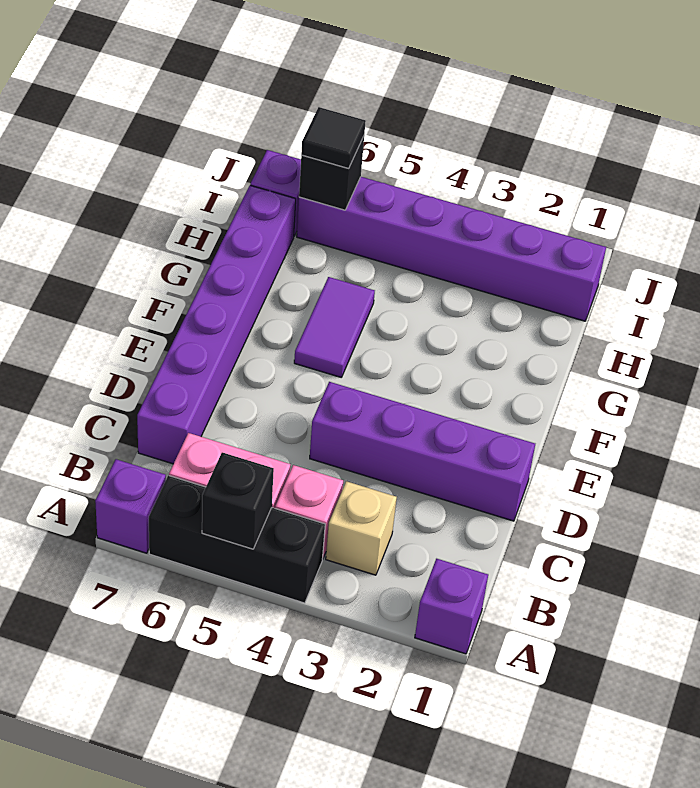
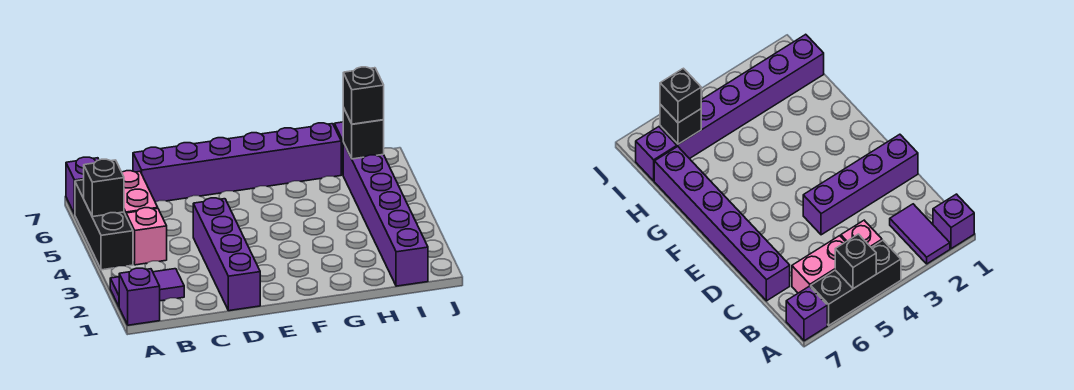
tan brick B3 level 1 -> none
purple tile F5:G5 level 1 -> purple tile A2:B2 level 1
black tile I6 level 3 -> black brick I6 level 3

